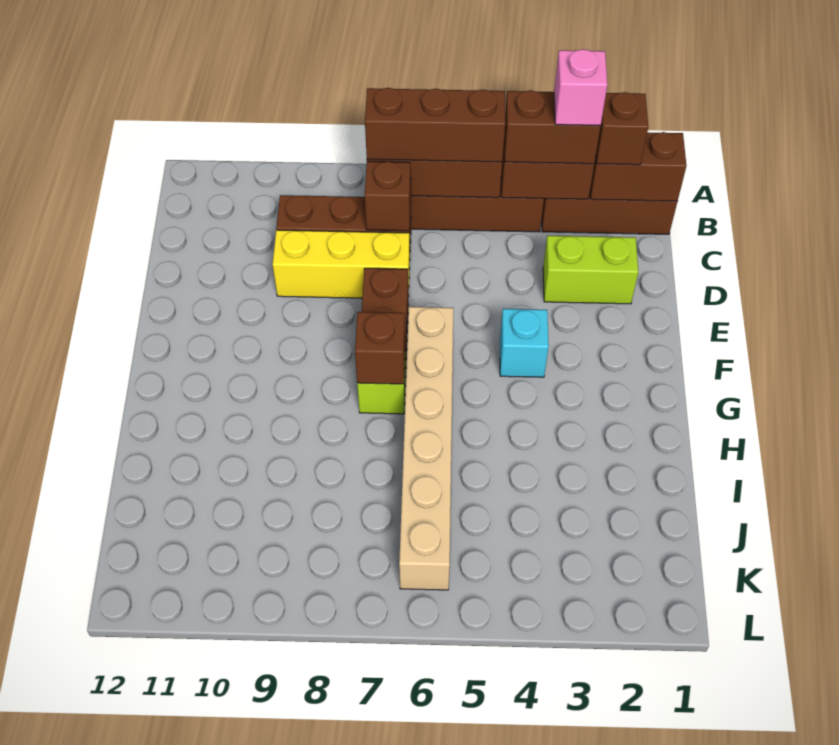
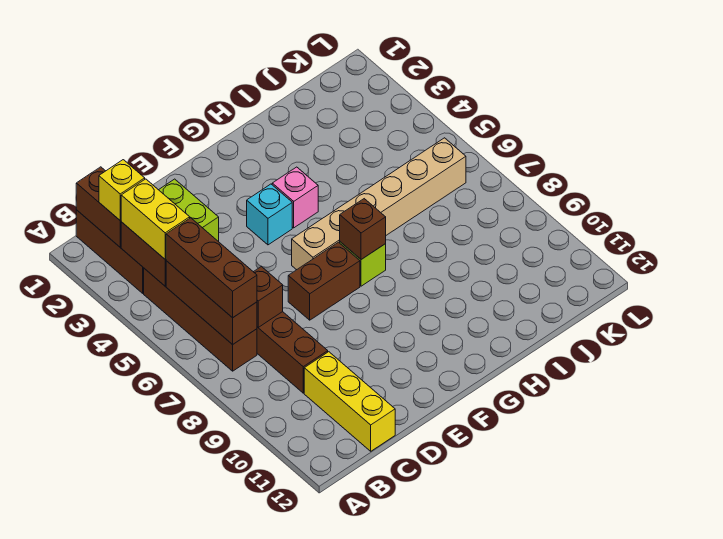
brown brick B2 level 3 -> yellow brick B2 level 3
brown brick B3:B4 level 3 -> yellow brick B3:B4 level 3
pink brick B3 level 4 -> pink brick G4 level 1
yellow brick D7:D9 level 1 -> yellow brick C10:C12 level 1

